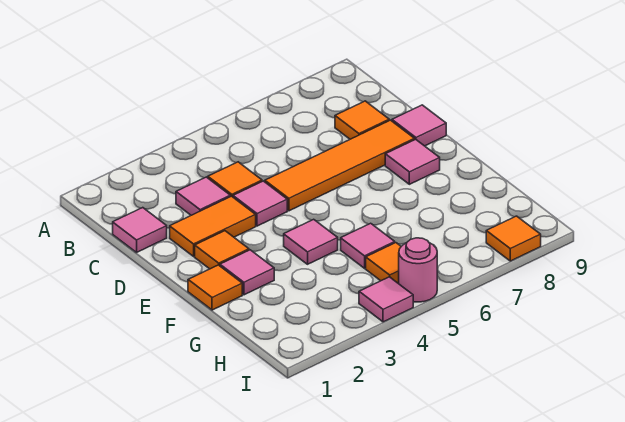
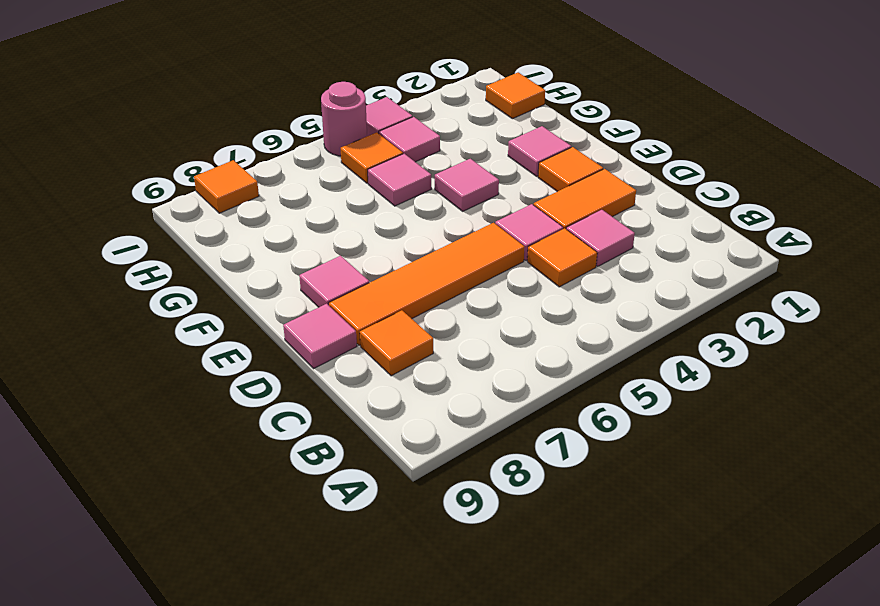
pink tile C1 level 1 -> pink tile H4 level 1
orange tile F1 level 1 -> orange tile H1 level 1

